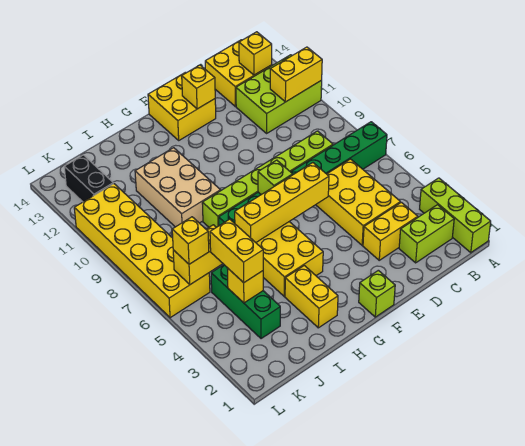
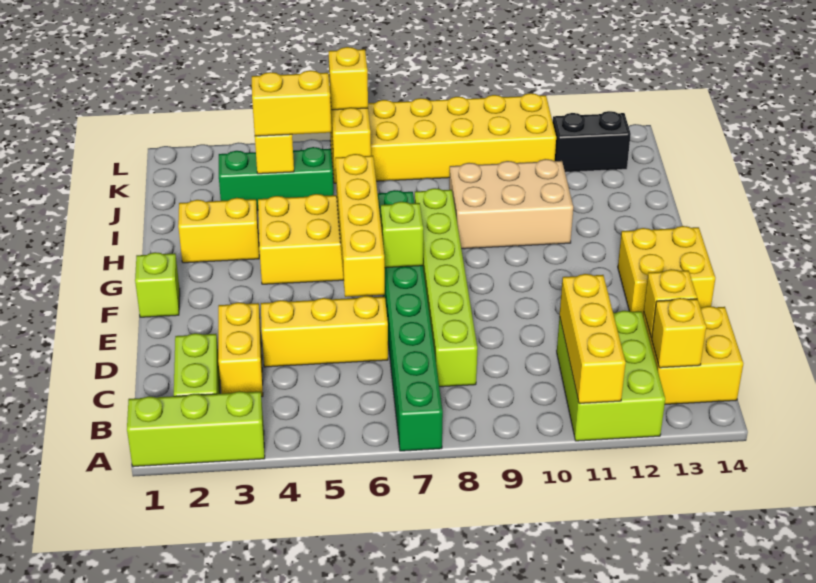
yellow brick A11:B11 level 2 -> yellow brick A11:C11 level 2
yellow brick C4:D6 level 1 -> yellow brick D4:D6 level 1
yellow brick E13 level 2 -> yellow brick C13 level 2

